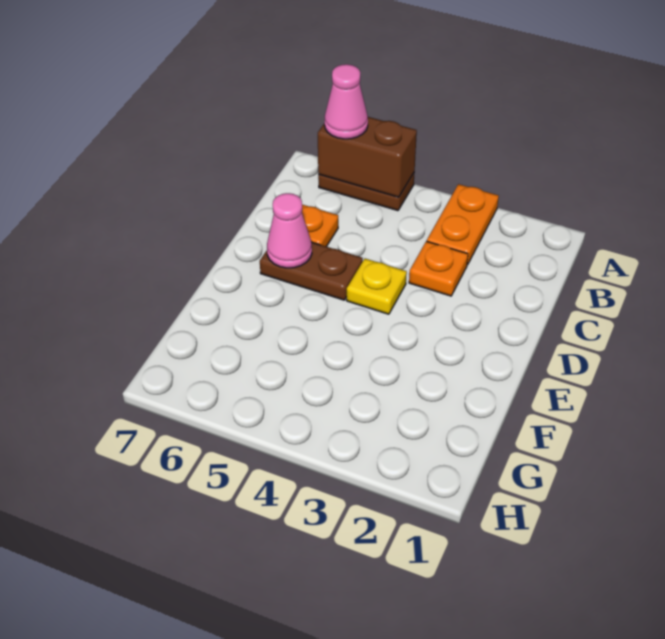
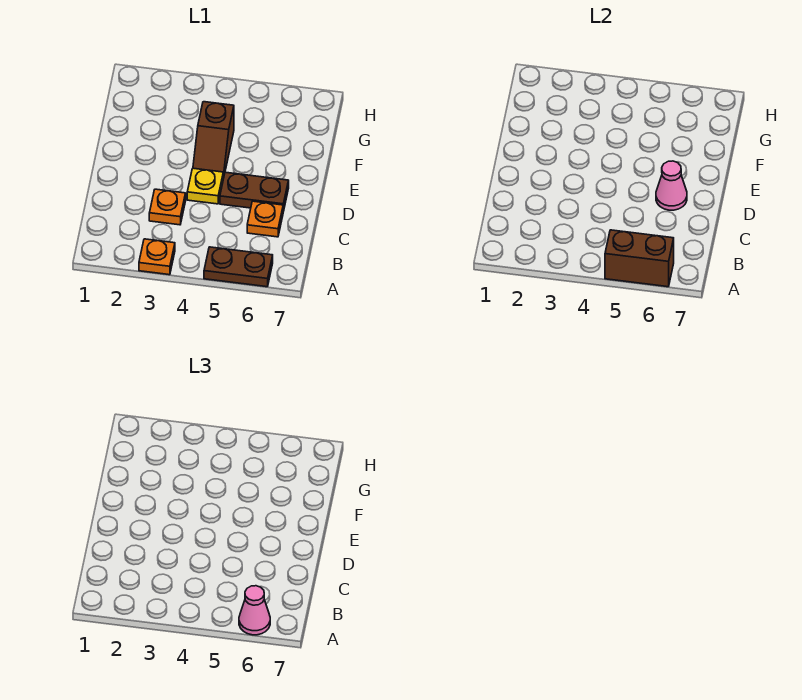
orange plate A3:B3 level 1 -> orange plate A3 level 1
none -> brown slope E4:F4 level 1 top F

